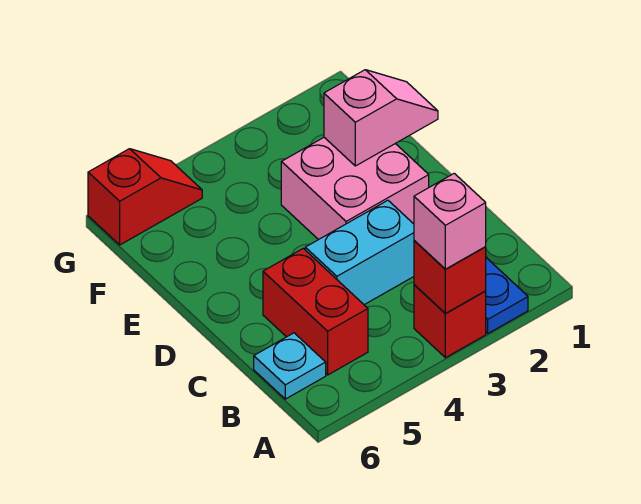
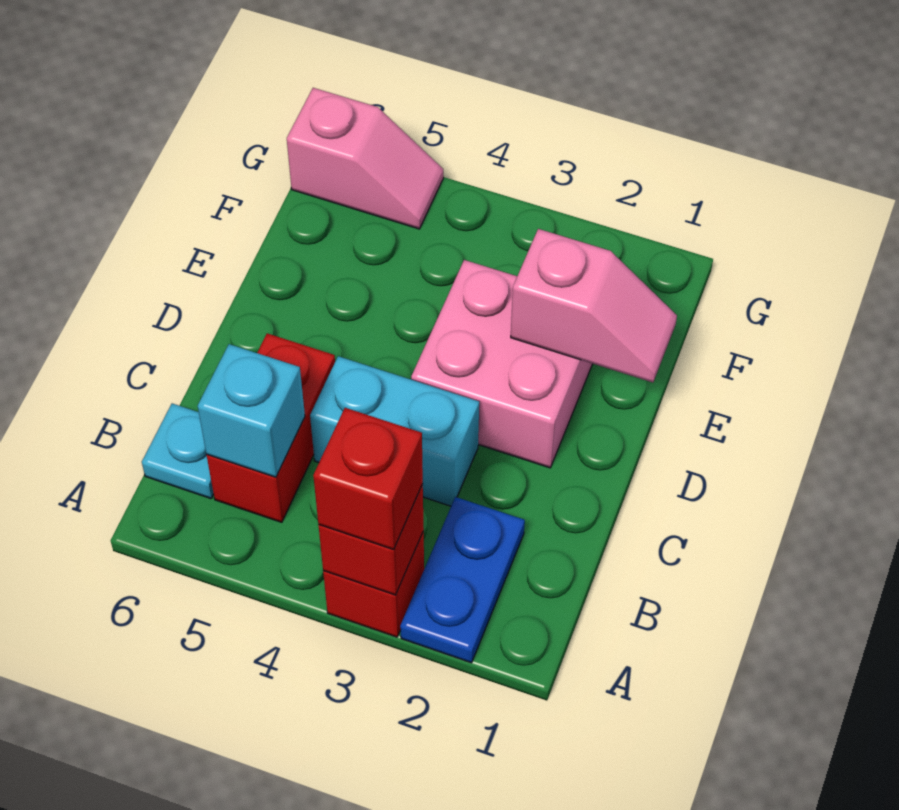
pink brick A3 level 3 -> red brick A3 level 3
none -> cyan brick B5 level 2
red slope G5:G6 level 1 top 6 -> pink slope G5:G6 level 1 top 6

